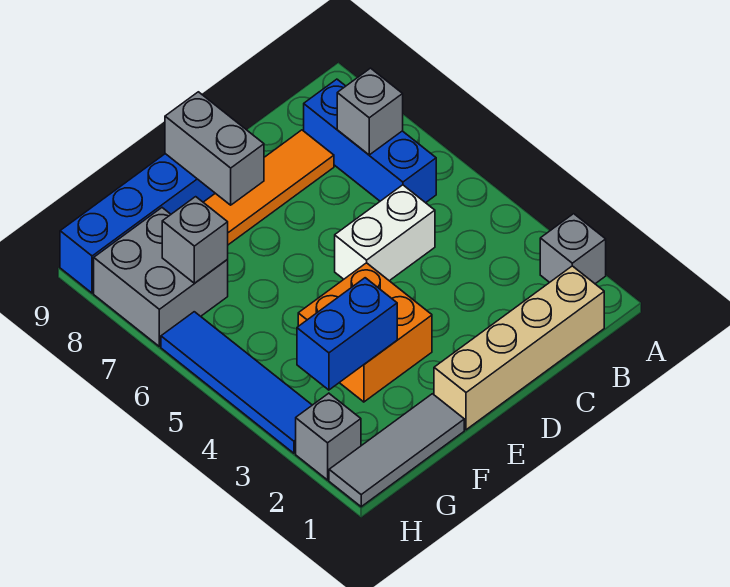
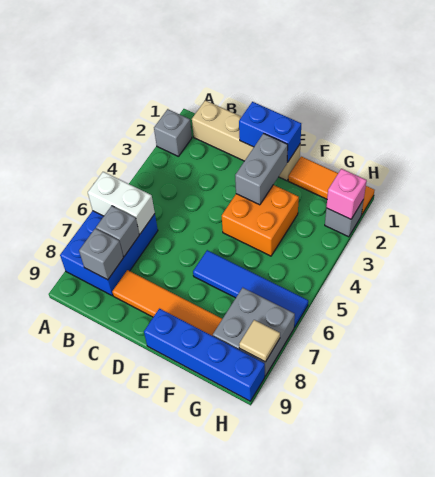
blue brick B6:B8 level 1 -> blue brick A6:B8 level 1
white brick C5:D5 level 1 -> white brick A6:B6 level 2
grey brick E8:E9 level 2 -> grey brick E2:E3 level 2
grey tile F1:H1 level 1 -> orange tile F1:H1 level 1
blue brick F3:G3 level 2 -> blue brick D1:E1 level 2
grey brick G7 level 2 -> grey brick B8 level 2
none -> pink brick H2 level 2
blue tile H3:H6 level 1 -> blue tile E6:H6 level 1
none -> tan tile H8 level 2

